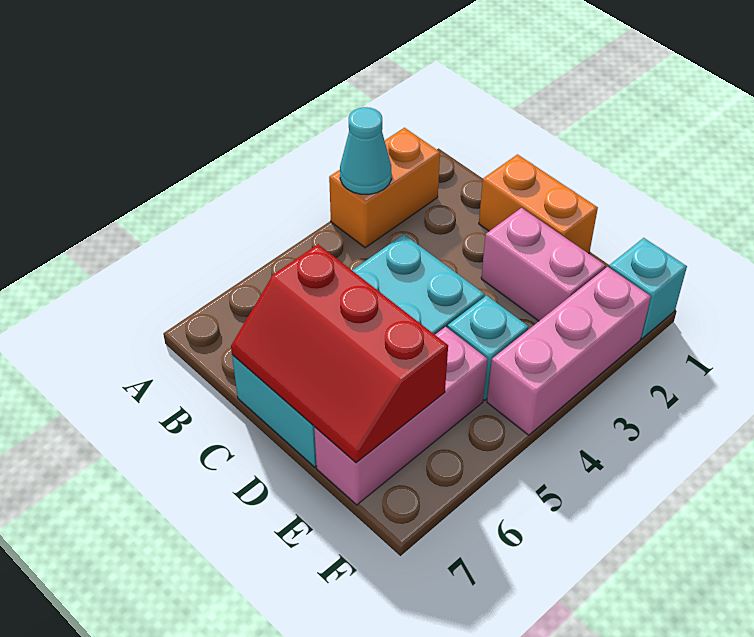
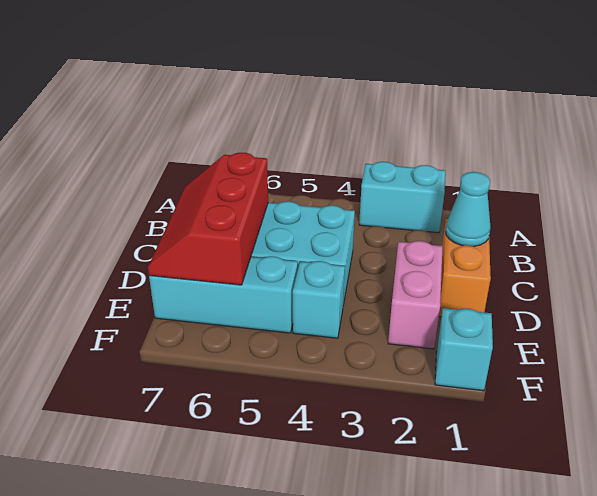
orange brick A2:A3 level 1 -> cyan brick A2:A3 level 1
cyan cone A3 level 2 -> cyan cone C1 level 2
pink brick E5:E7 level 1 -> cyan brick E5:E7 level 1
pink brick F2:F4 level 1 -> none

